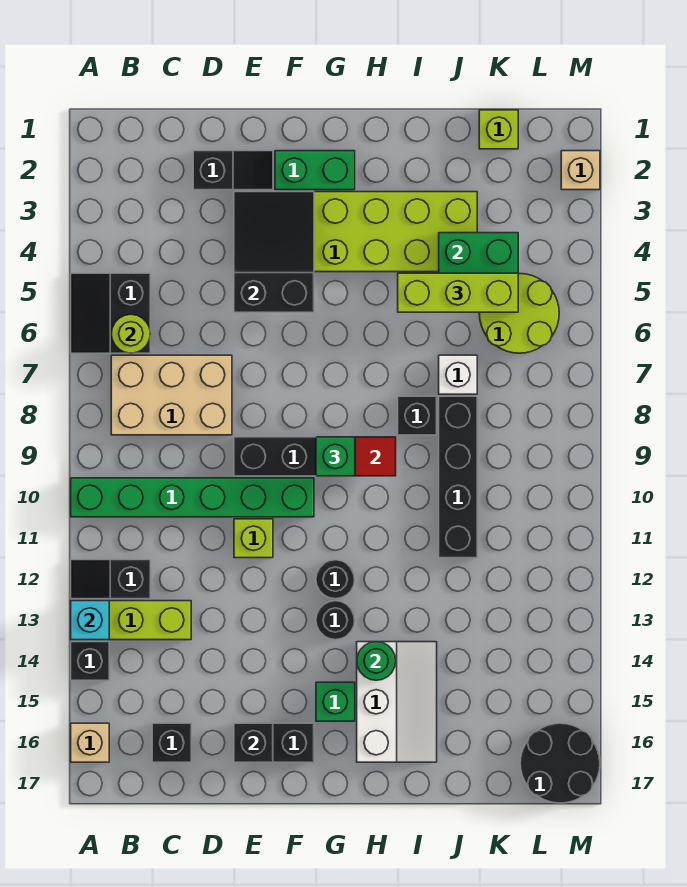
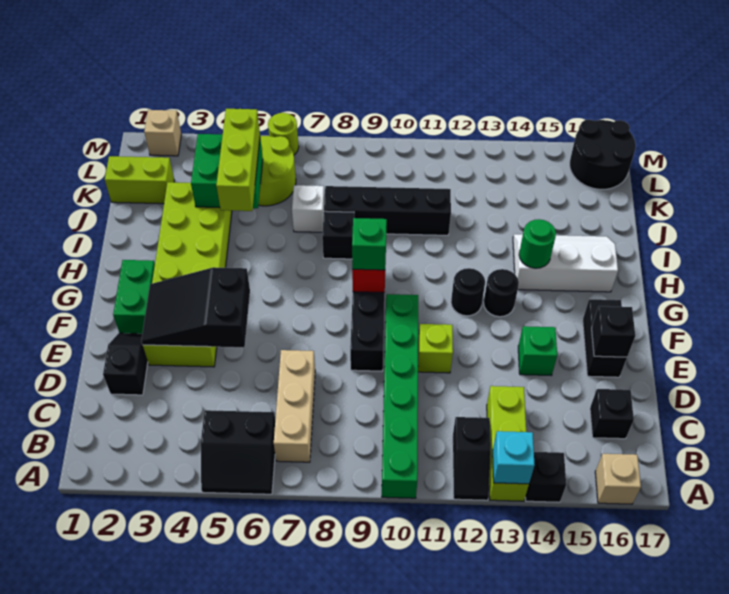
lime round brick B6 level 2 -> lime round brick M6 level 1
tan brick B7:D8 level 1 -> tan brick B7:D7 level 1
green brick G15 level 1 -> green brick E14 level 1
lime brick K1 level 1 -> lime brick K1:K2 level 1

